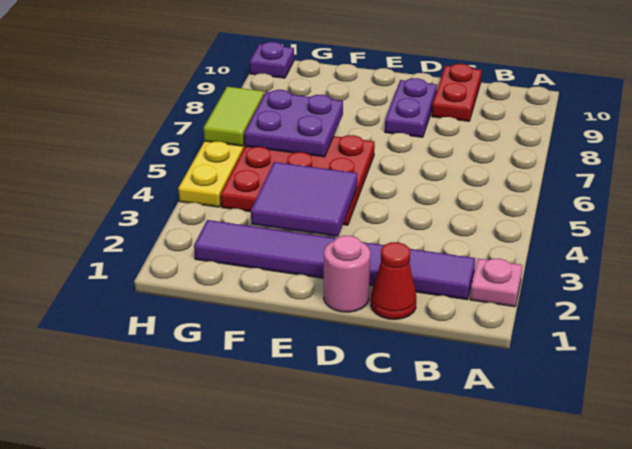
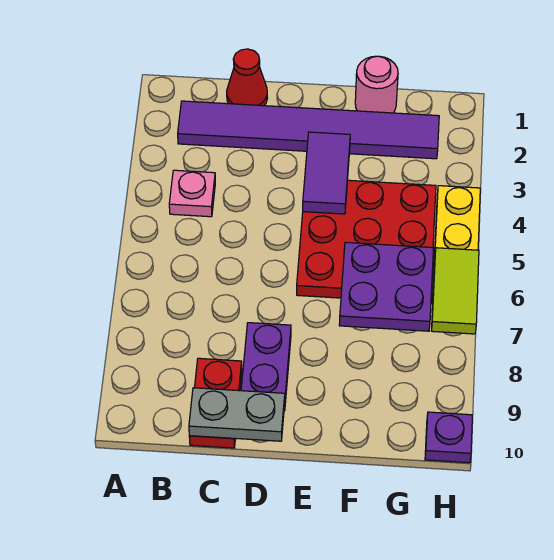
pink plate A2 level 1 -> pink plate B4 level 1
none -> grey plate C10:D10 level 2
pink round brick D1 level 1 -> pink round brick F1 level 1
purple tile E3:F4 level 2 -> purple tile E3:E4 level 2

